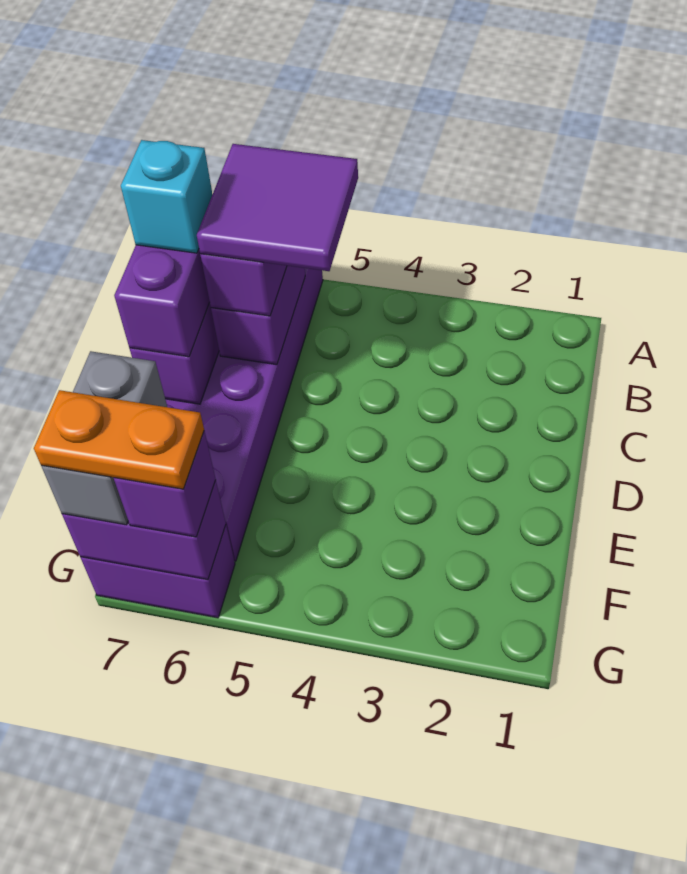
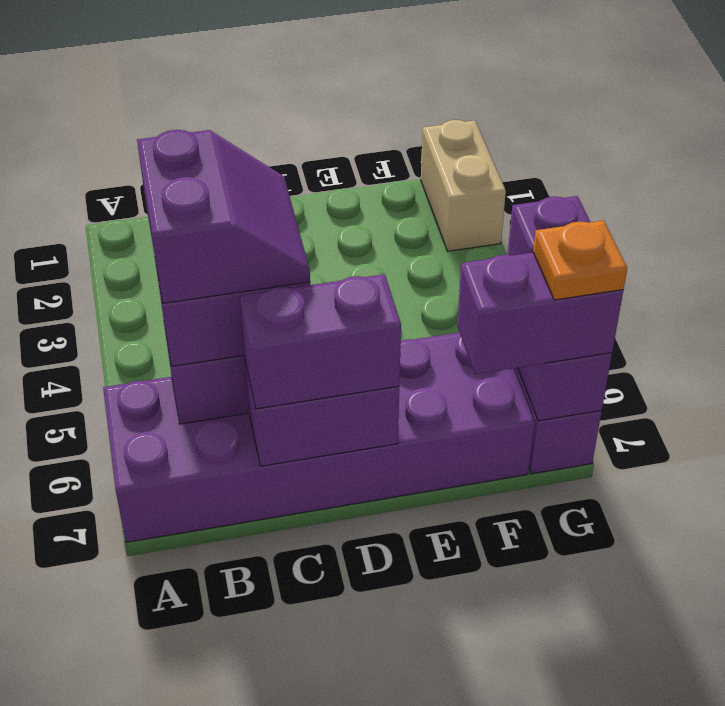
purple tile B5:C6 level 4 -> purple slope B5:C6 level 4 top B
cyan brick C7 level 4 -> none
grey brick F7:G7 level 3 -> purple brick F7:G7 level 3
none -> tan brick G1:G2 level 1
orange plate G6:G7 level 4 -> orange plate G7 level 4

